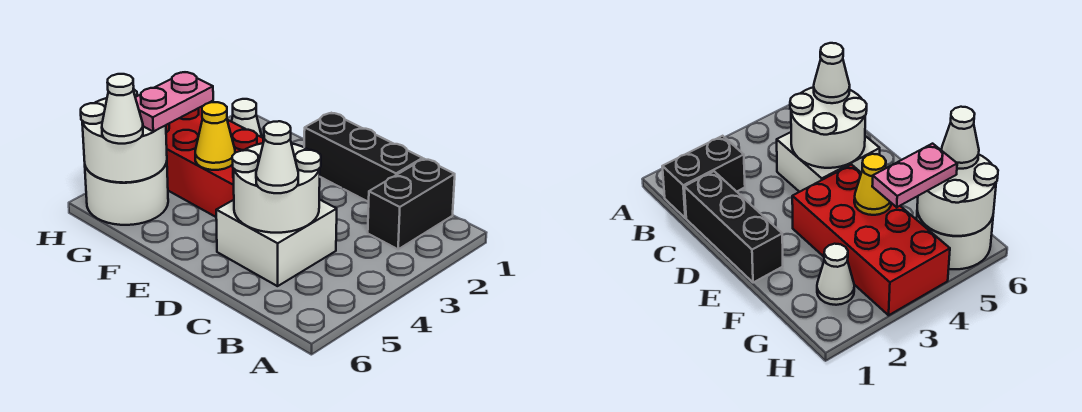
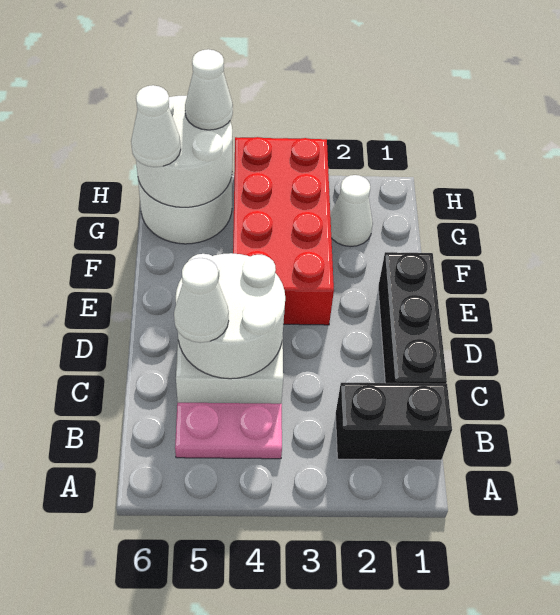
yellow cone F4 level 2 -> none
pink plate G4:G5 level 3 -> pink plate B4:B5 level 1
none -> white cone H5 level 3

